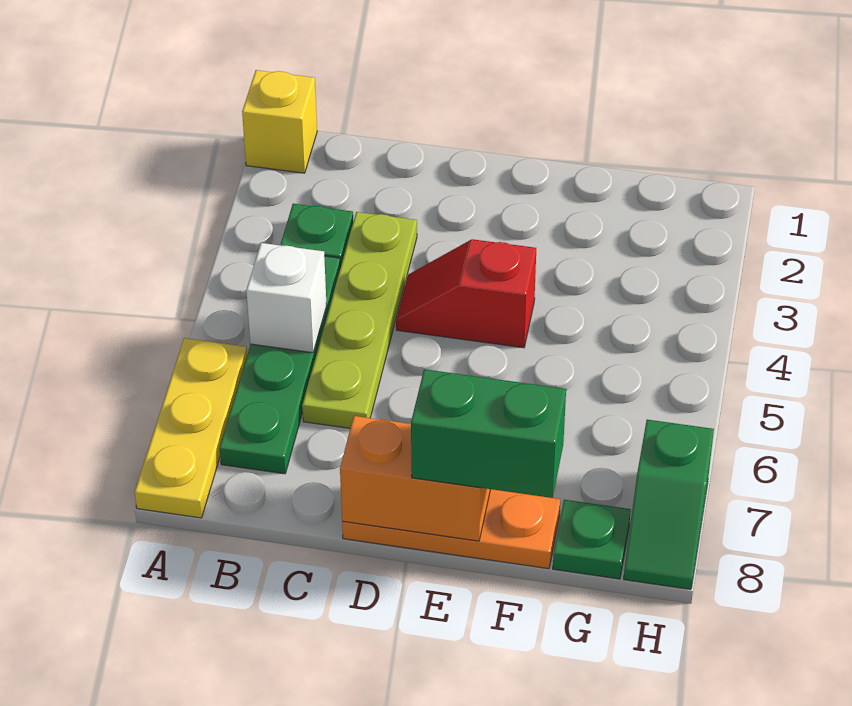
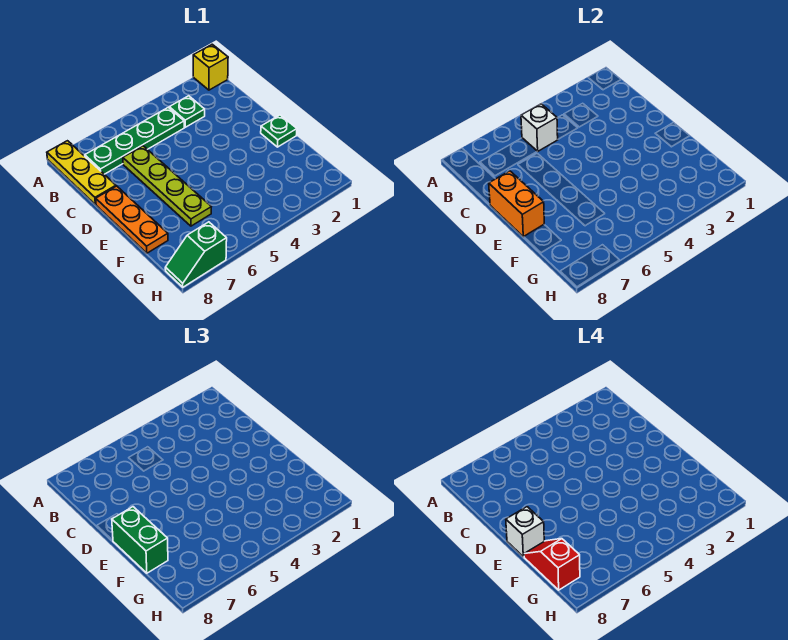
yellow plate A6:A8 level 1 -> yellow plate A8:C8 level 1
lime plate C3:C6 level 1 -> lime plate C6:F6 level 1
red slope D4:E4 level 1 top E -> red slope F8:G8 level 4 top G
none -> white brick E8 level 4
green plate G8 level 1 -> green plate E1 level 1

